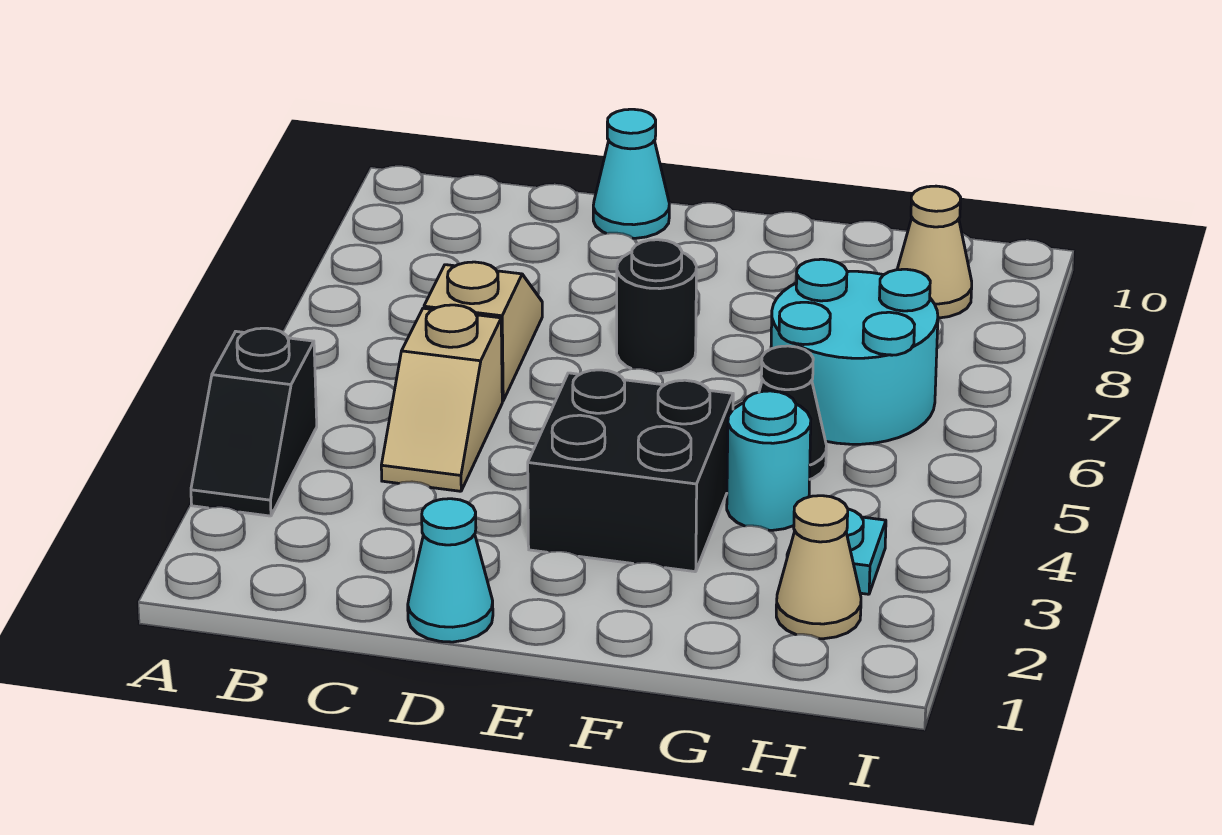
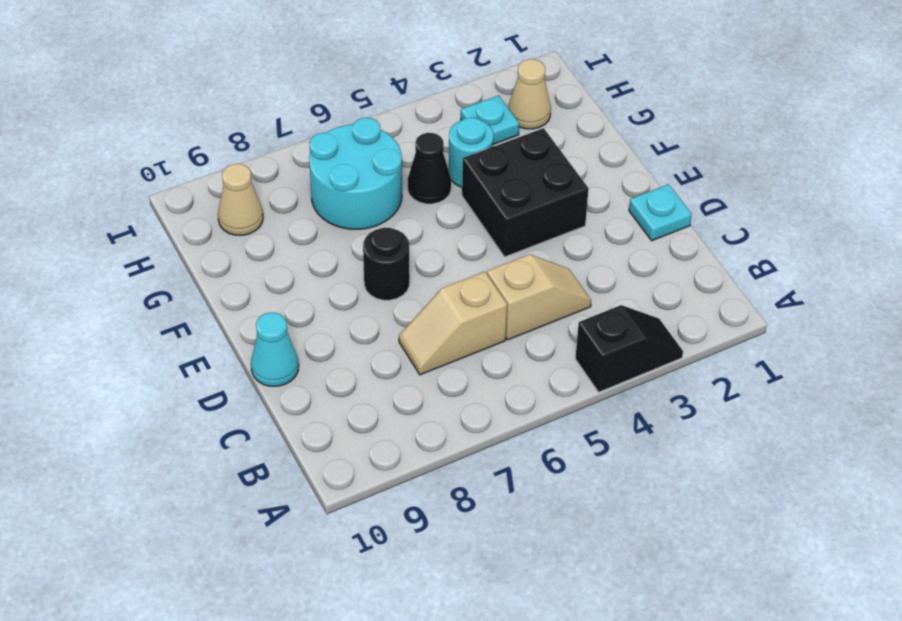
cyan cone D1 level 1 -> cyan plate D1 level 1

